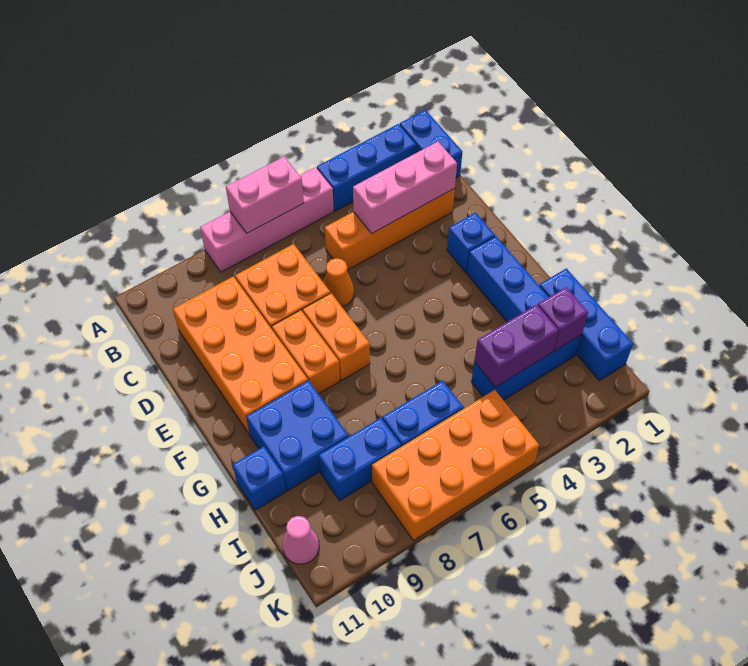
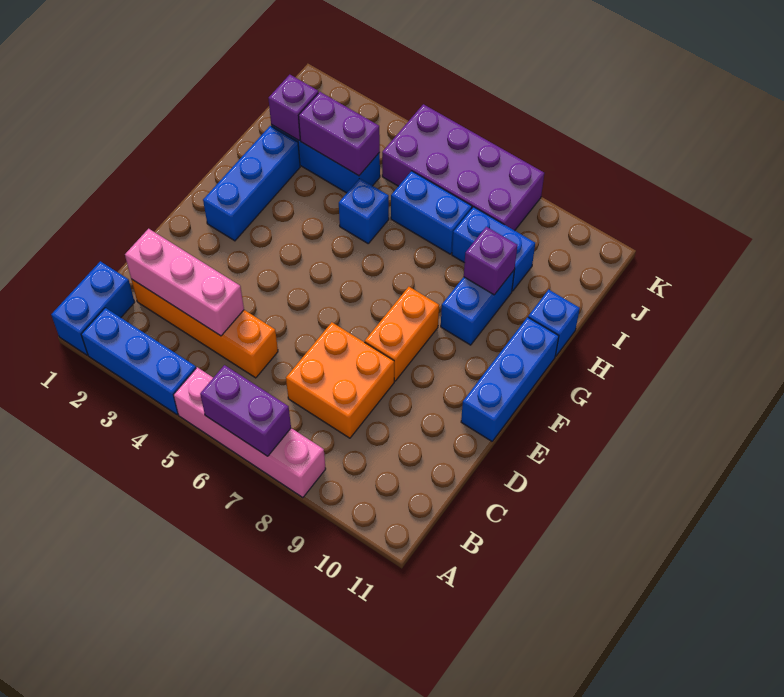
pink brick A6:A7 level 2 -> purple brick A6:A7 level 2
orange brick C9:F10 level 1 -> none
orange cone D6 level 1 -> none
blue brick E2 level 1 -> blue brick H5 level 1
orange brick E7:F7 level 1 -> none
blue brick G9:H10 level 1 -> blue brick G9:H9 level 1
blue brick H1:J1 level 1 -> blue brick E11:G11 level 1
none -> purple brick H9 level 2
orange brick J5:K8 level 1 -> purple brick J5:K8 level 1
pink cone J11 level 1 -> none

